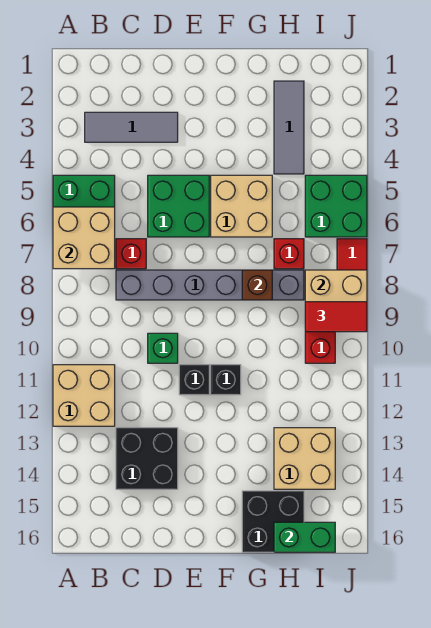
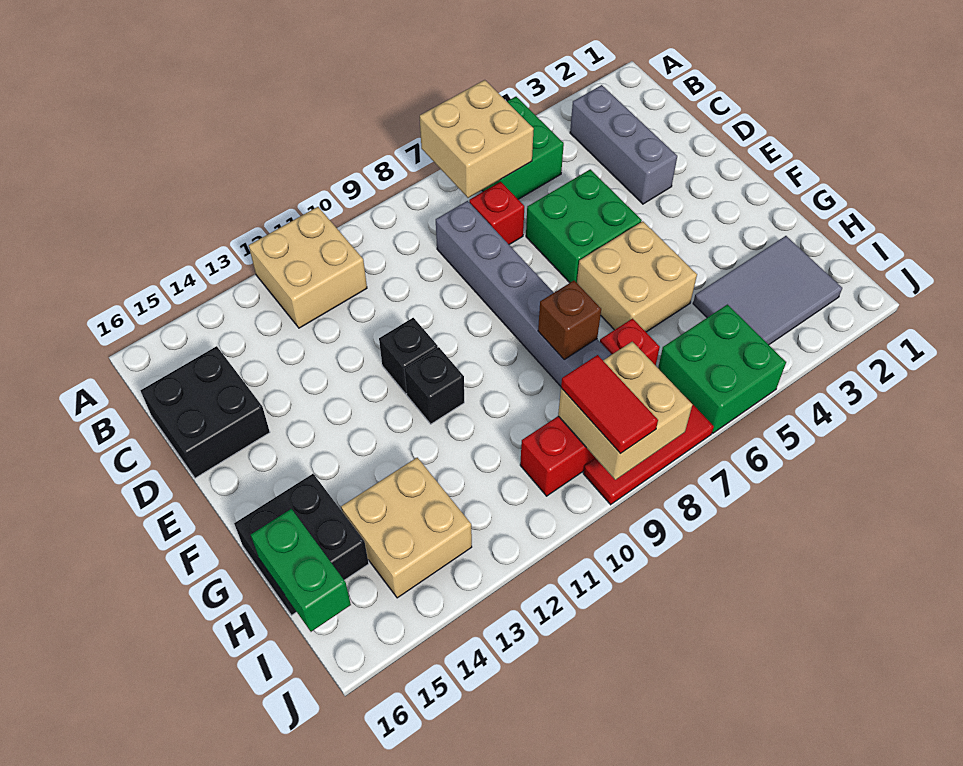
grey tile B3:D3 level 1 -> grey brick B3:D3 level 1
black brick C13:D14 level 1 -> black brick C15:D16 level 1
green brick D10 level 1 -> none
grey tile H2:H4 level 1 -> grey tile H2:I4 level 1

